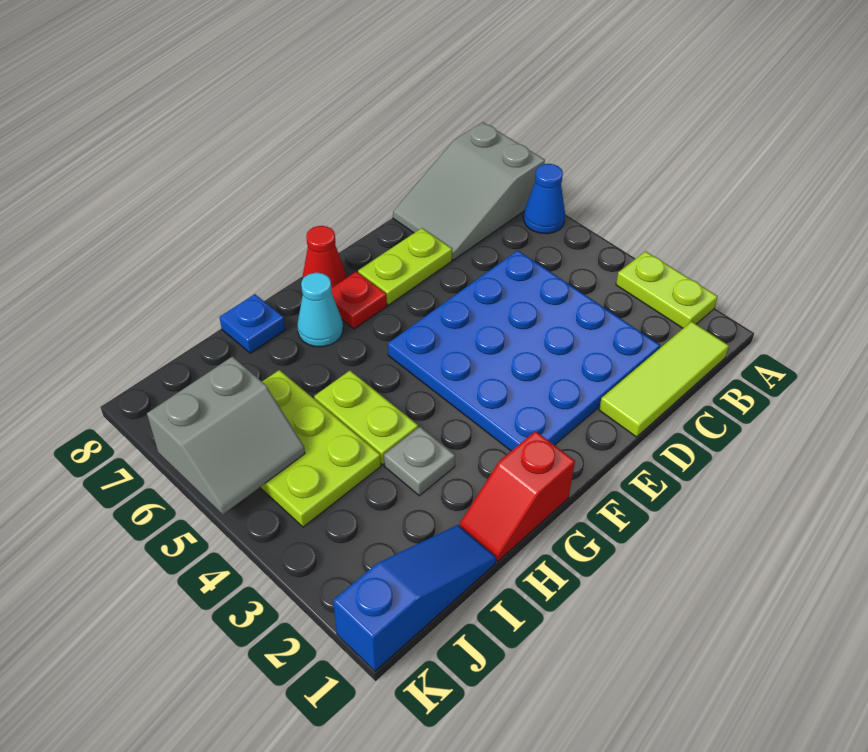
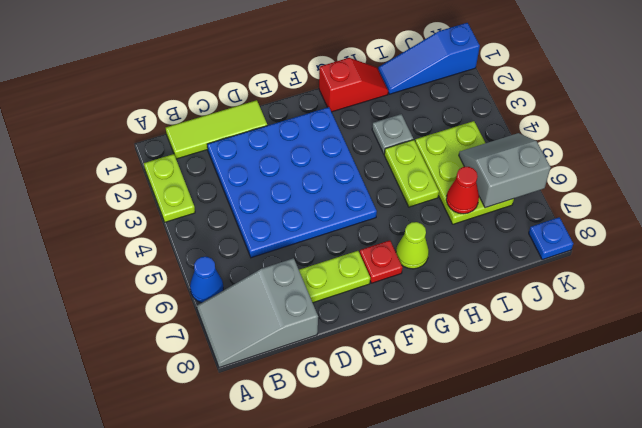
grey slope A7:C8 level 1 top A -> grey slope A7:C8 level 1 top C
red cone F8 level 1 -> red cone I6 level 2
cyan cone G7 level 1 -> lime cone G7 level 1
blue plate H8 level 1 -> blue plate K8 level 1

